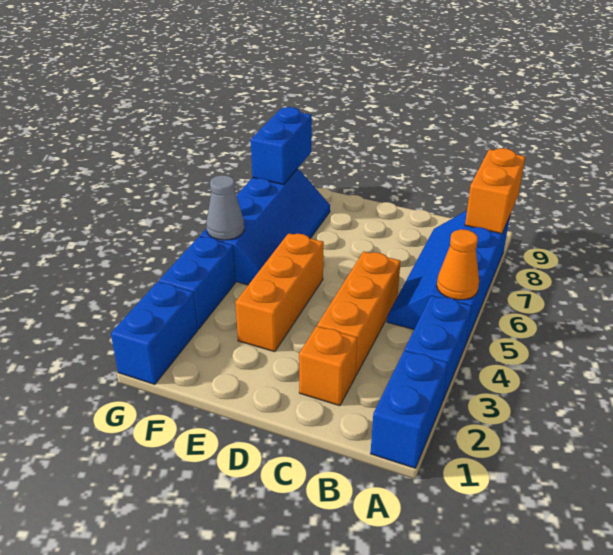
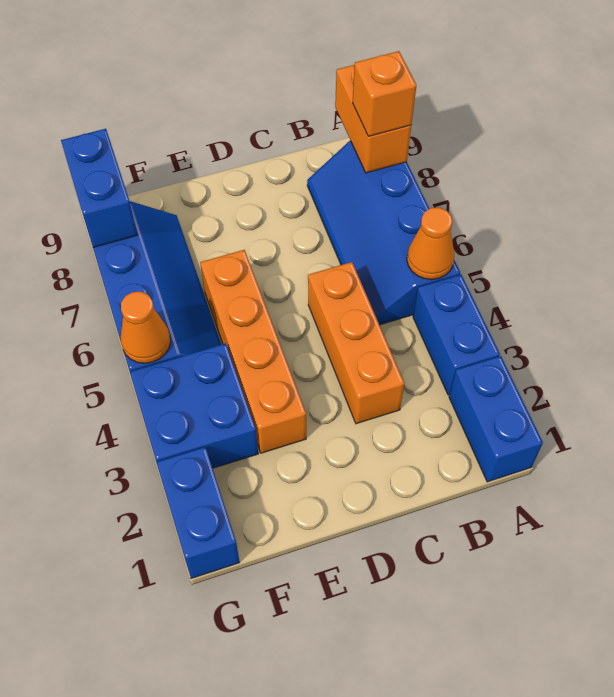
orange brick C2 level 1 -> orange brick A8 level 3
orange brick E3:E5 level 1 -> orange brick E3:E6 level 1
blue brick G3:G4 level 1 -> blue brick F3:G4 level 1
grey cone G5 level 2 -> orange cone G5 level 2

